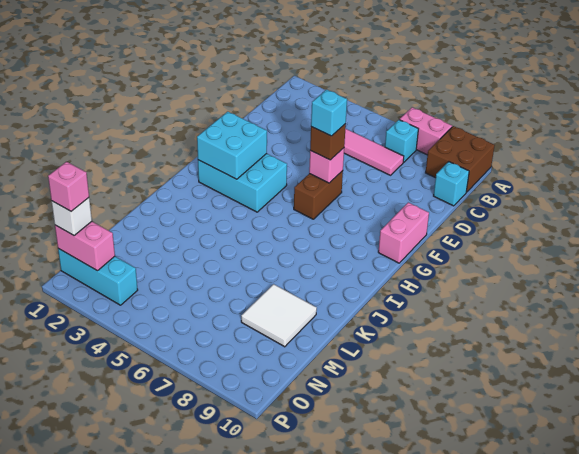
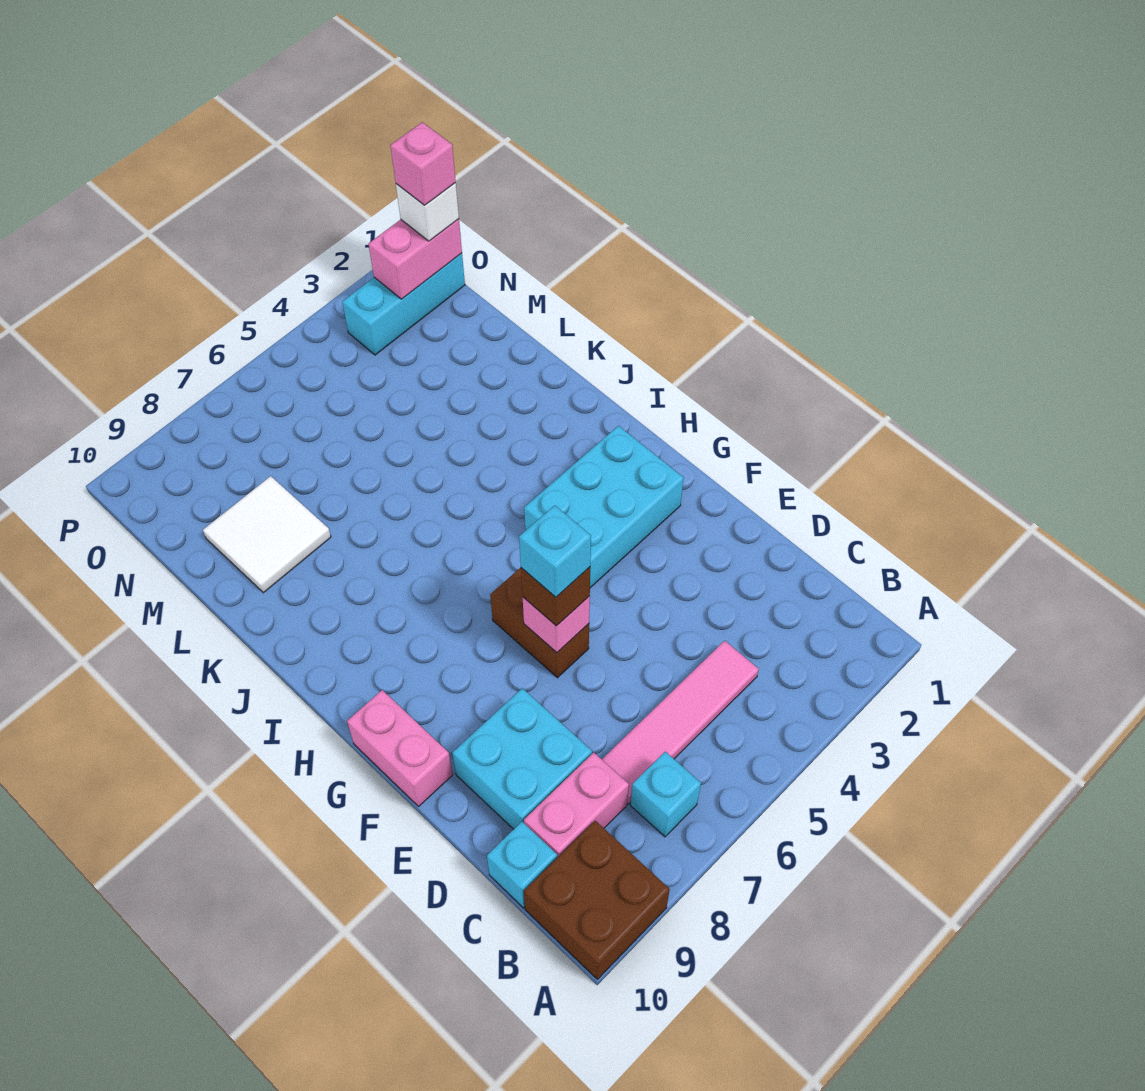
pink brick A7:A8 level 1 -> pink brick C8:C9 level 1
cyan brick G2:H3 level 2 -> cyan brick D8:E9 level 1

